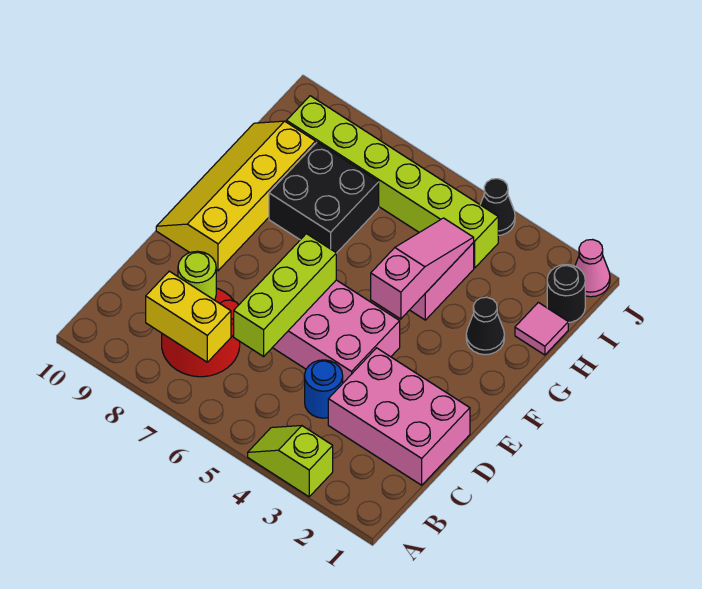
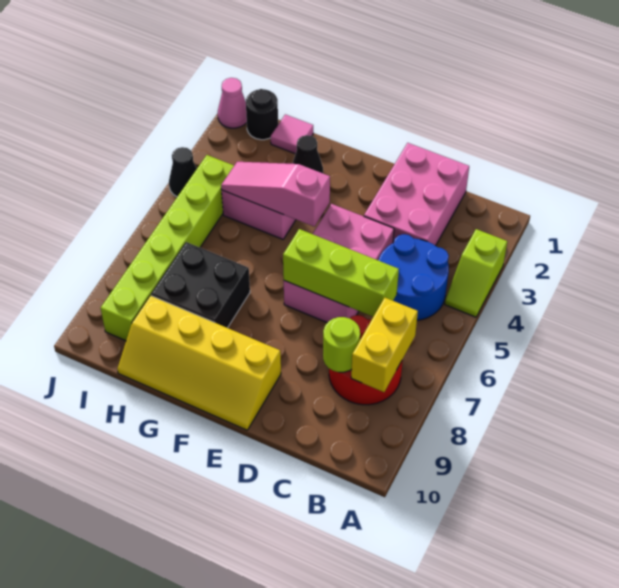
blue round brick C4 level 1 -> blue round brick B4:C5 level 1

